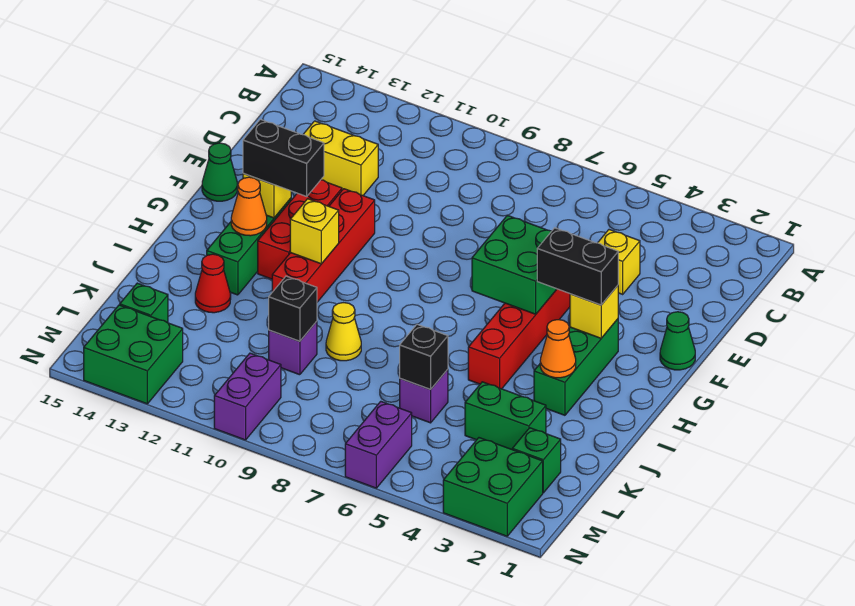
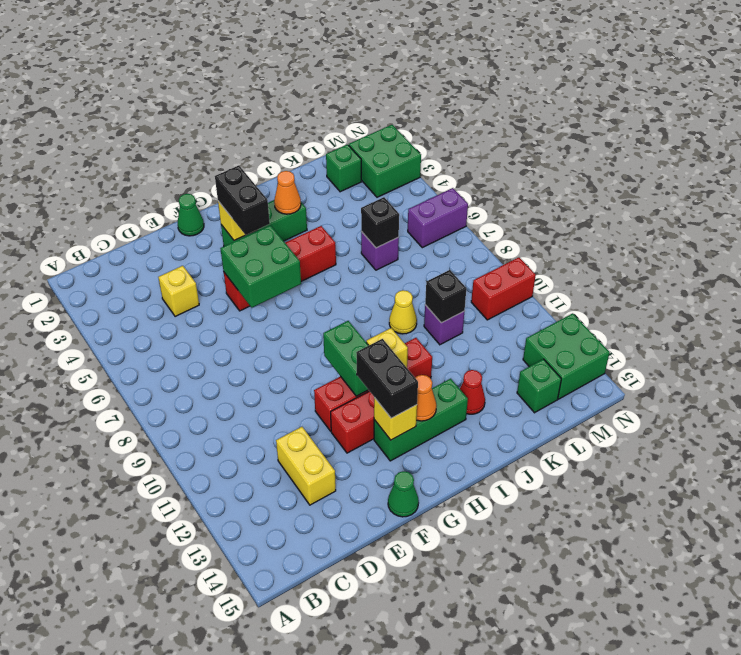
green brick K3:K4 level 1 -> green brick G10:G11 level 2
purple brick M10:N10 level 1 -> red brick M10:N10 level 1

